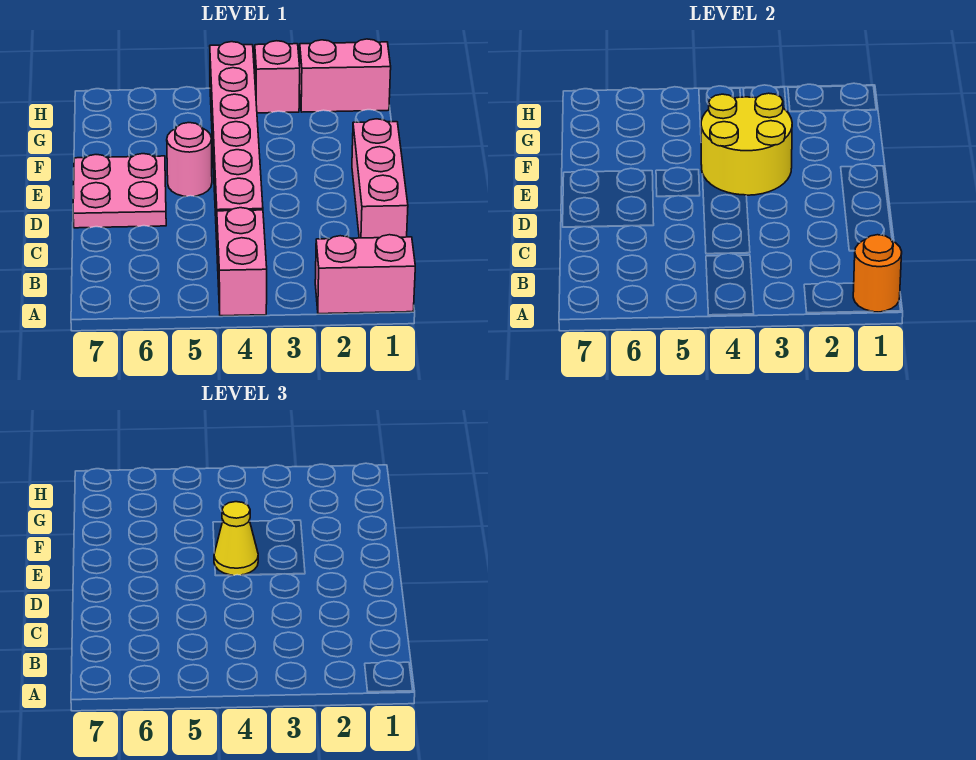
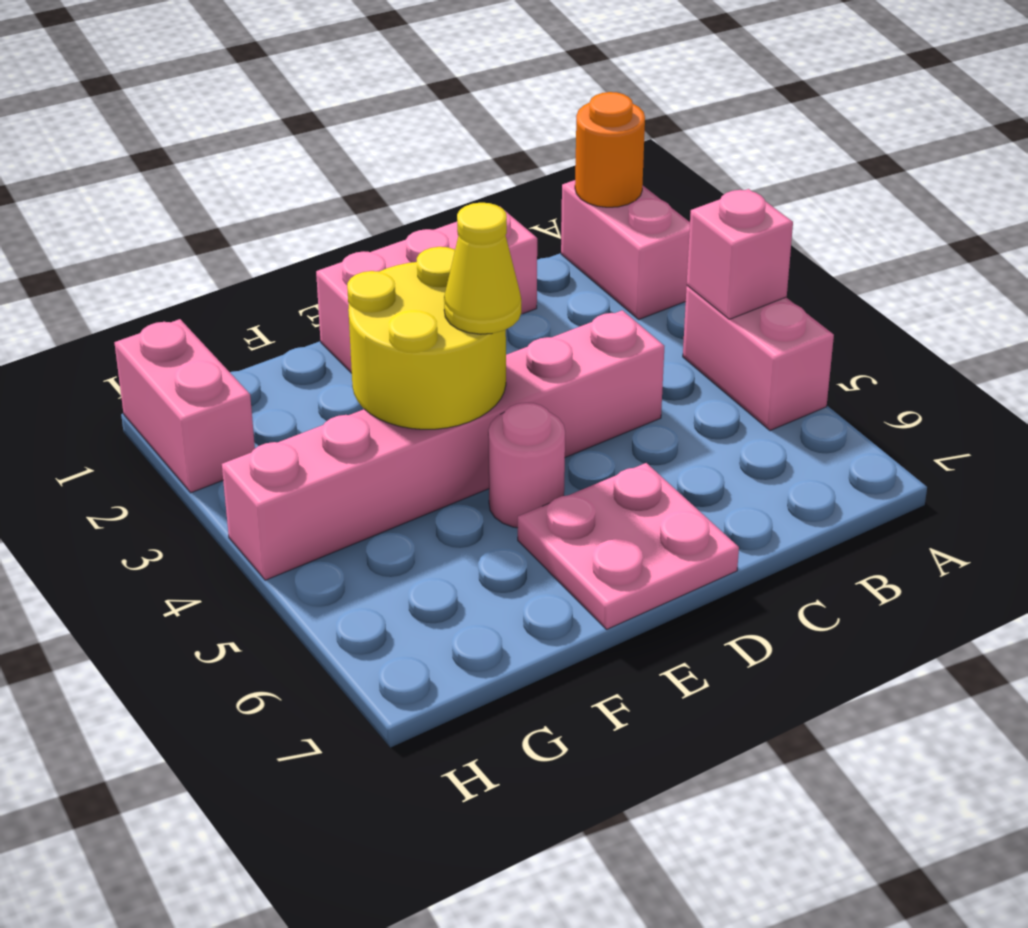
pink brick A4:B4 level 1 -> pink brick A4:A5 level 1
pink brick H3 level 1 -> pink brick A4 level 2

